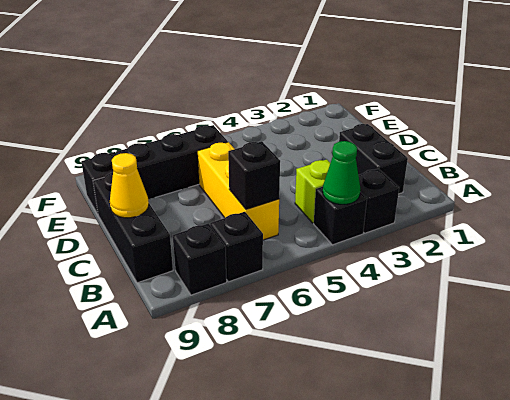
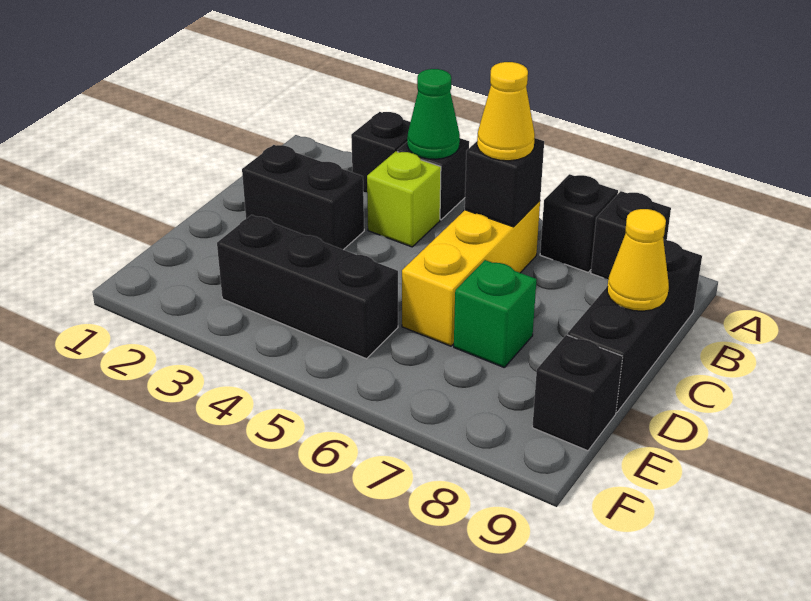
black brick B2:C2 level 1 -> black brick C2:C3 level 1
none -> yellow cone B6 level 3
none -> green brick D7 level 1
black brick E6:E8 level 1 -> black brick E3:E5 level 1

